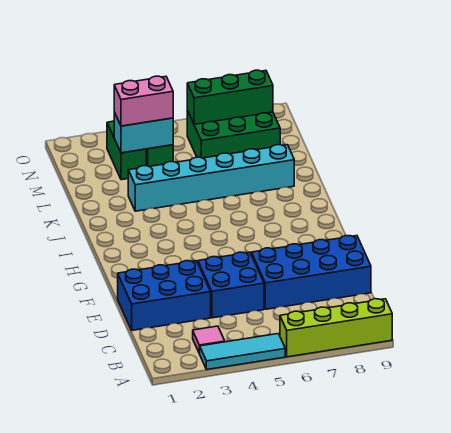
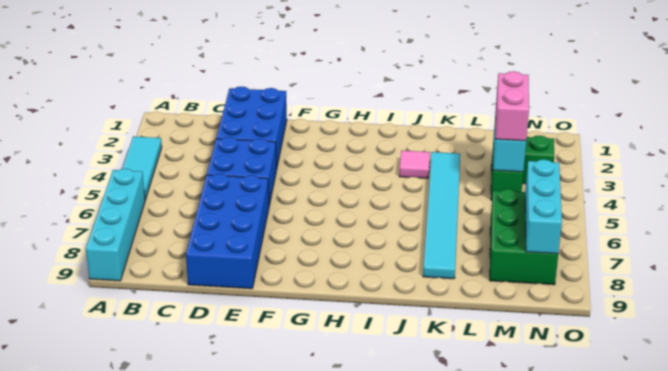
lime brick A6:A9 level 1 -> cyan brick A6:A9 level 1
pink tile B3 level 1 -> pink tile J3 level 1
cyan brick K3:K8 level 1 -> cyan tile K3:K8 level 1
green brick N6:N8 level 2 -> cyan brick N6:N8 level 2

